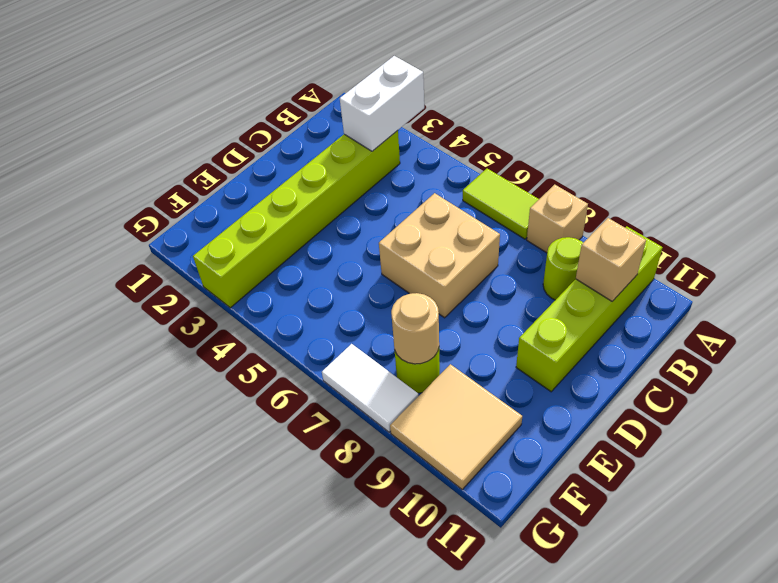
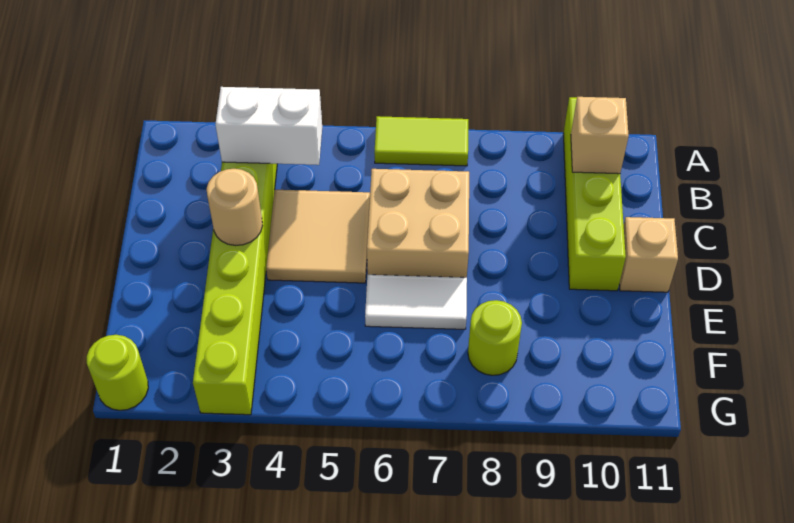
white brick A3:B3 level 2 -> white brick B3:B4 level 2
tan brick A8 level 1 -> tan brick D11 level 1
lime round brick B9 level 1 -> lime round brick G1 level 1
tan round brick F8 level 2 -> tan round brick D3 level 2
tan tile F9:G10 level 1 -> tan tile C4:D5 level 1
white tile G7:G8 level 1 -> white tile E6:E7 level 1

